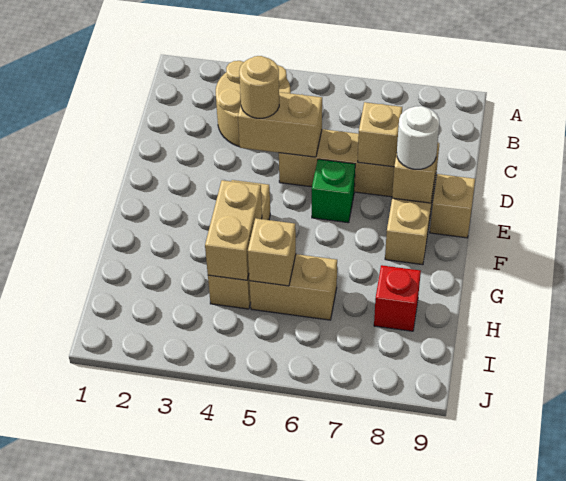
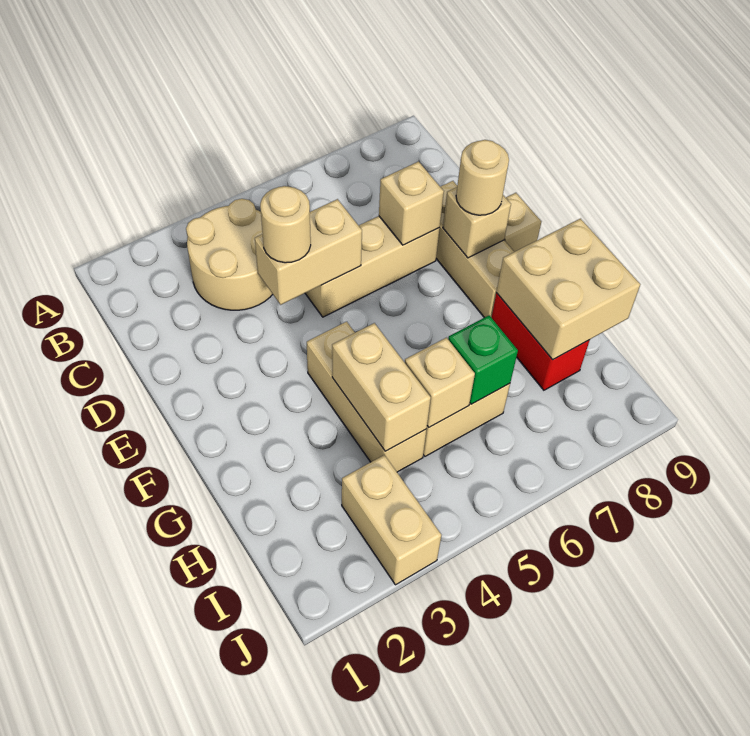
green brick E6 level 1 -> green brick H6 level 2
white round brick E8 level 3 -> tan round brick E8 level 3
none -> tan brick G8:H9 level 2
red brick H8 level 1 -> red brick G8:H8 level 1
none -> tan brick I3:J3 level 1

